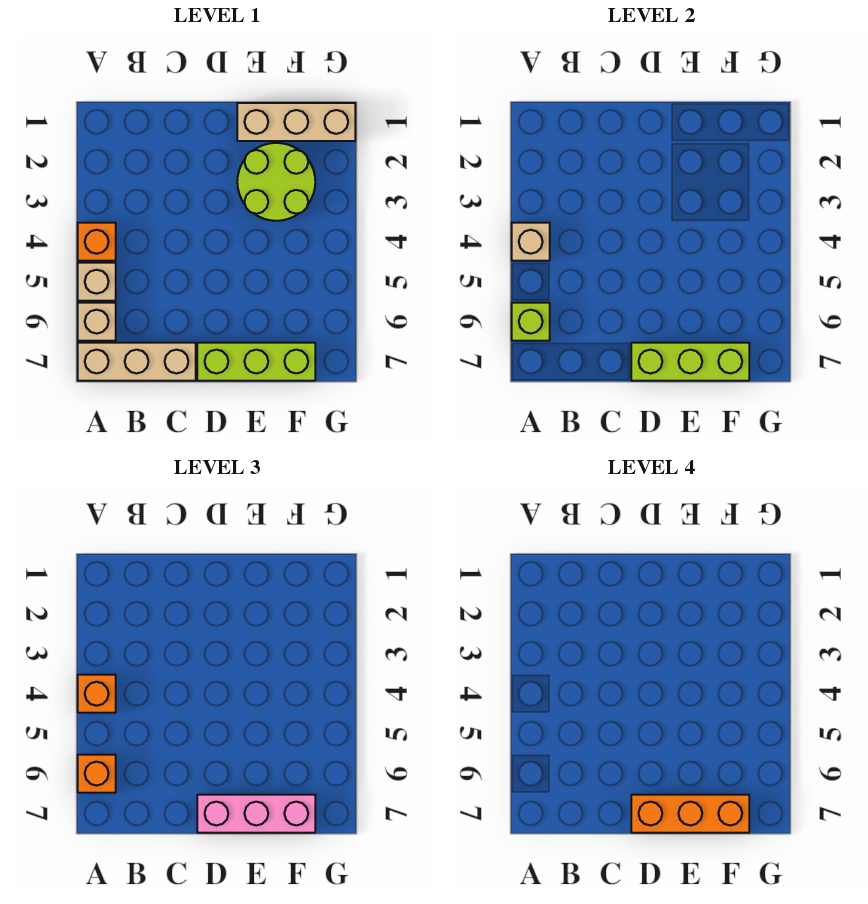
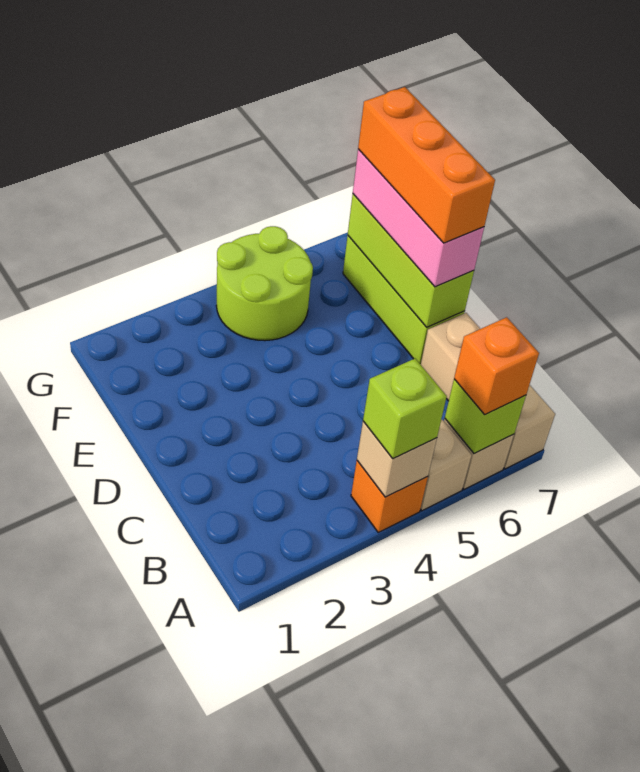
orange brick A4 level 3 -> lime brick A4 level 3
tan brick E1:G1 level 1 -> none
lime round brick E2:F3 level 1 -> lime round brick F4:G5 level 1

